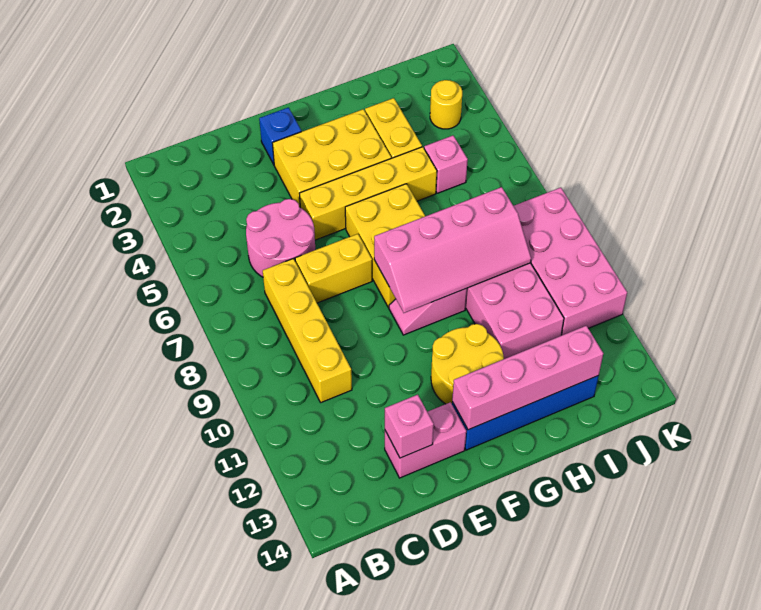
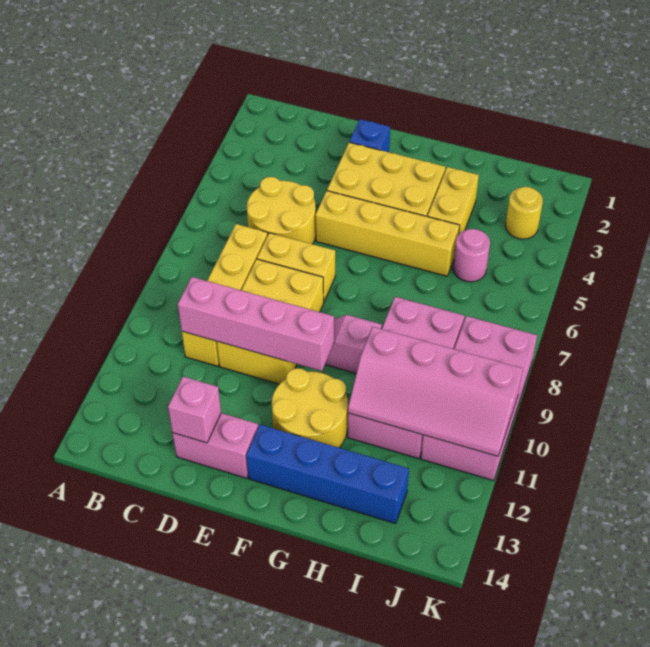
pink round brick C5:D6 level 1 -> yellow round brick C5:D6 level 1
yellow brick F6:G8 level 1 -> yellow brick D8:E10 level 1
pink slope F8:I9 level 2 top 8 -> pink slope H10:K11 level 2 top 10
pink brick F13:I13 level 2 -> pink brick C10:F10 level 2
pink brick I5 level 1 -> pink round brick I5 level 1

